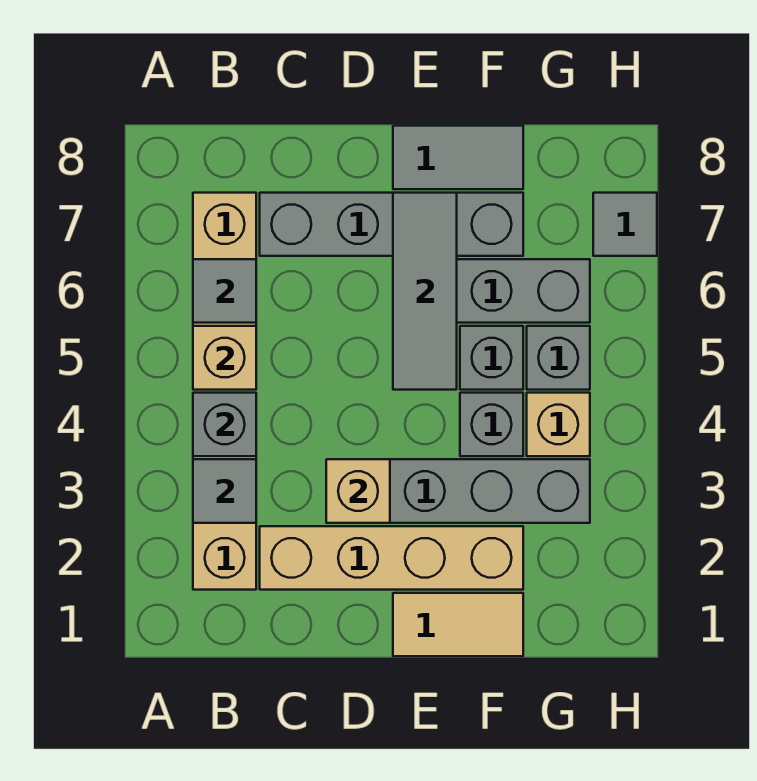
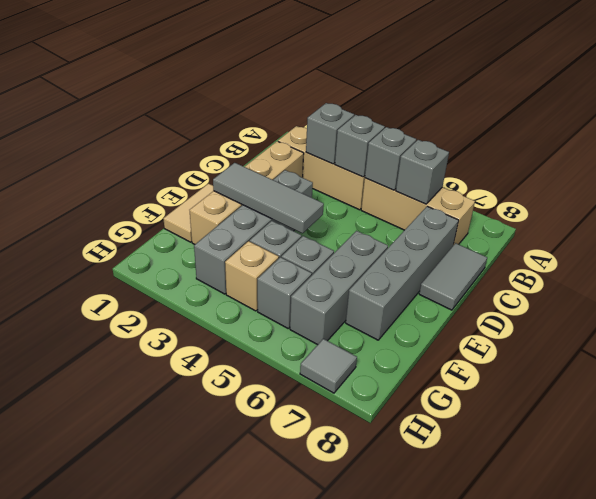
grey tile B3 level 2 -> grey brick B3 level 2
tan brick B5 level 2 -> grey brick B5 level 2
grey tile B6 level 2 -> grey brick B6 level 2
tan brick D3 level 2 -> none
grey tile E5:E7 level 2 -> grey tile E2:E4 level 2
grey tile E8:F8 level 1 -> grey tile C8:D8 level 1

